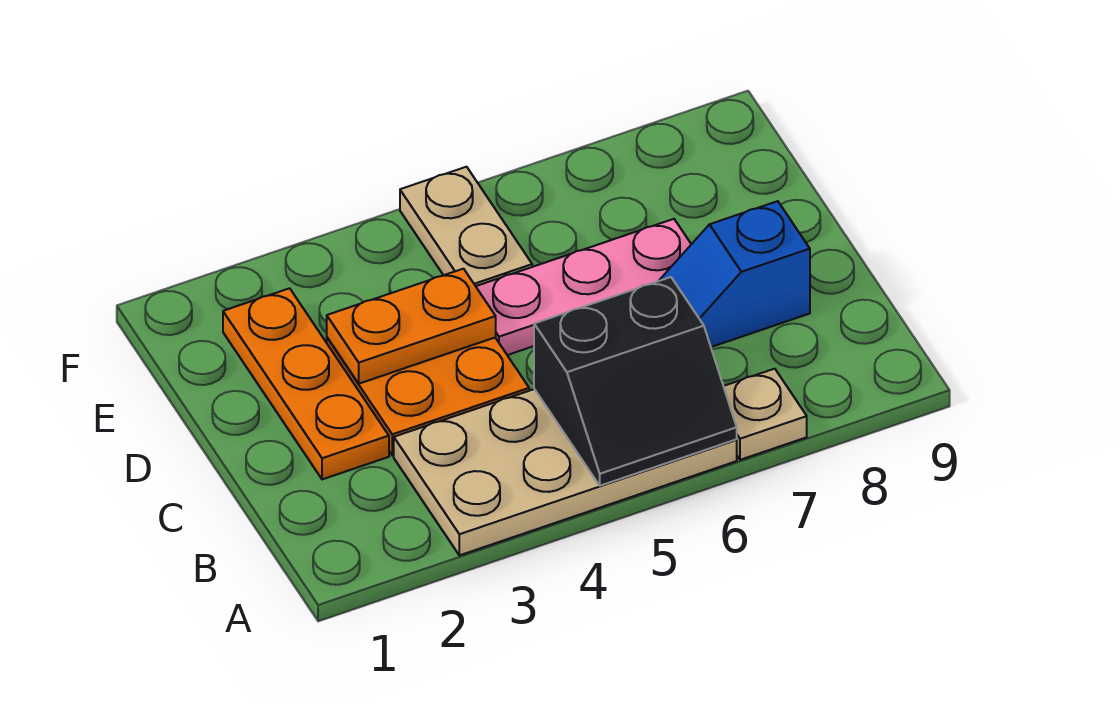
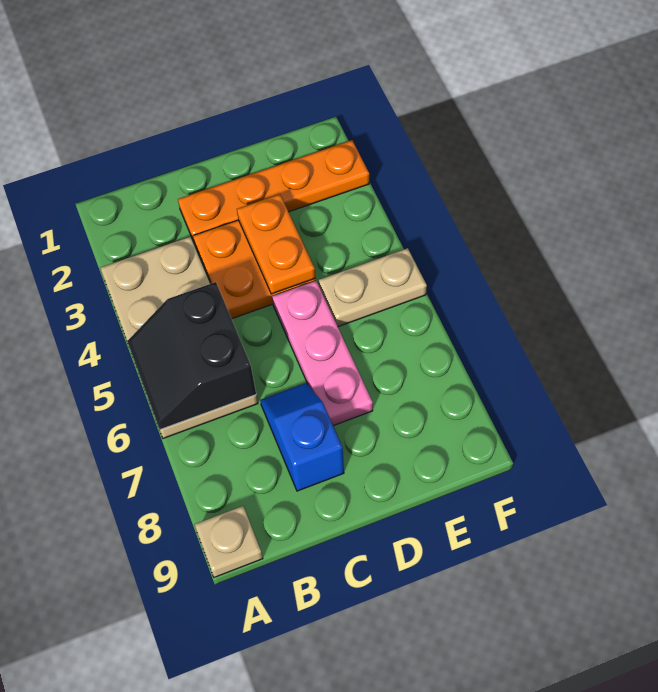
tan plate A7 level 1 -> tan plate A9 level 1
orange plate C2:E2 level 1 -> orange plate C2:F2 level 1

